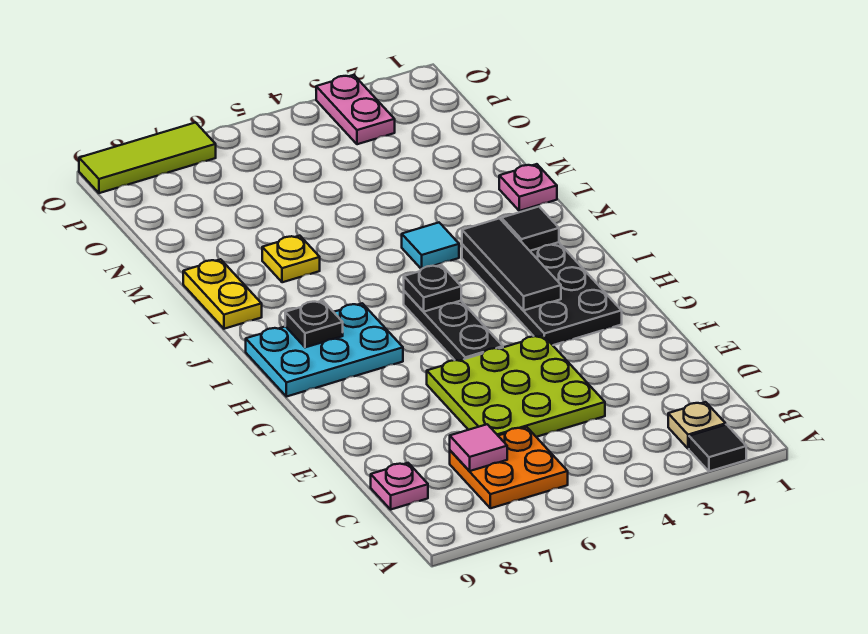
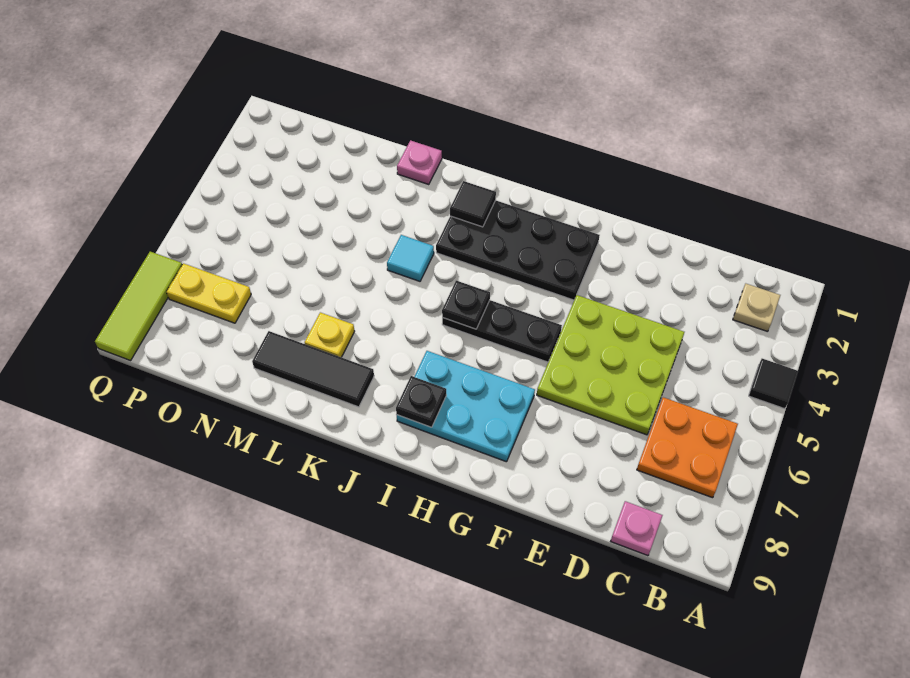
black tile A2 level 1 -> black tile A4 level 1
pink tile C7 level 2 -> none
black tile H3:J3 level 2 -> black tile K8:M8 level 1
cyan plate H7:I9 level 1 -> cyan plate G7:I8 level 1
yellow plate K9:L9 level 1 -> yellow plate O7:P7 level 1
pink plate P3:Q3 level 1 -> none

